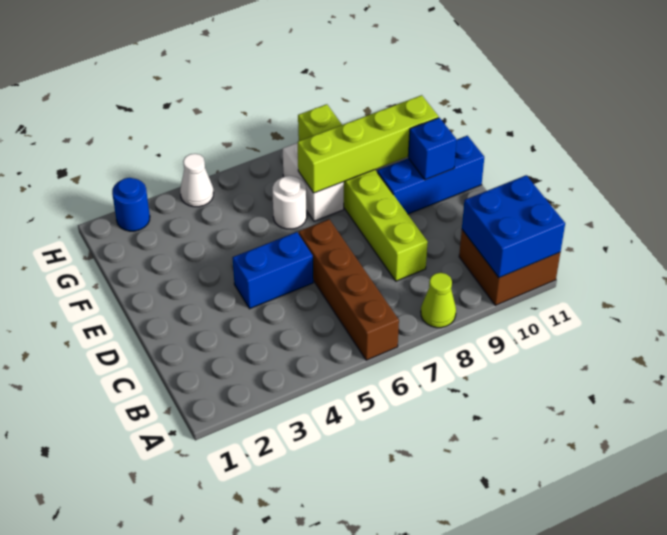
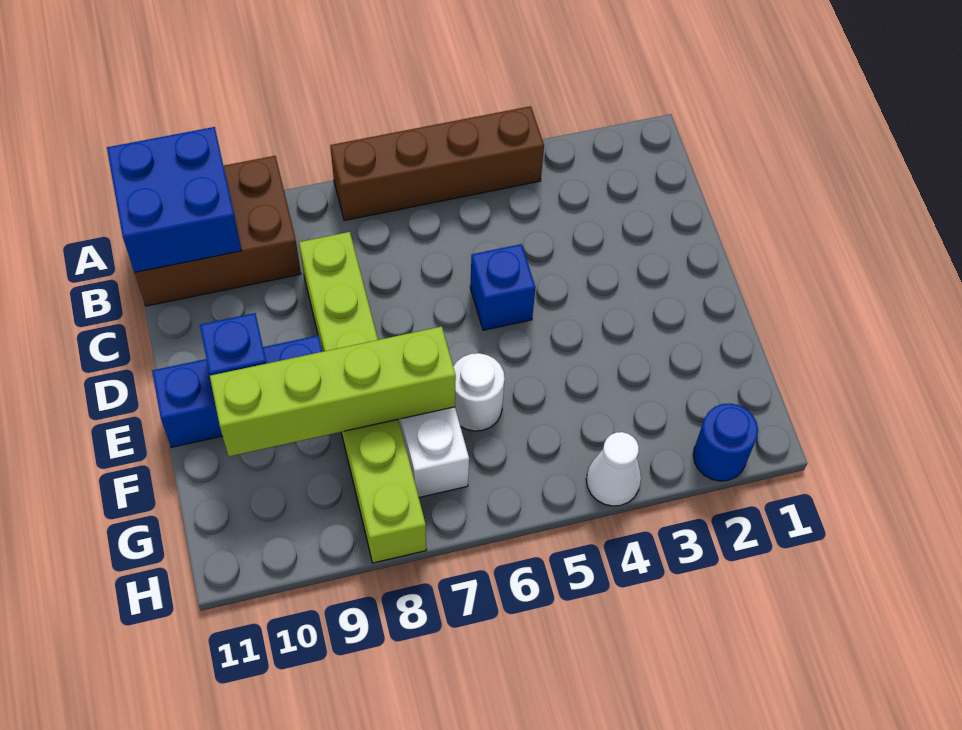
brown brick A6:D6 level 1 -> brown brick A4:A7 level 1
lime cone A8 level 1 -> none
brown brick A10:B11 level 1 -> brown brick A9:B11 level 1
blue brick D4:D5 level 1 -> blue brick D5 level 1

